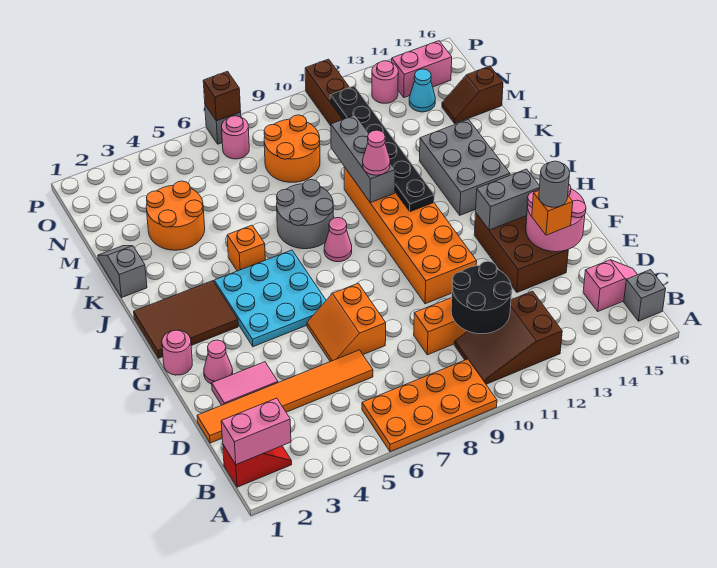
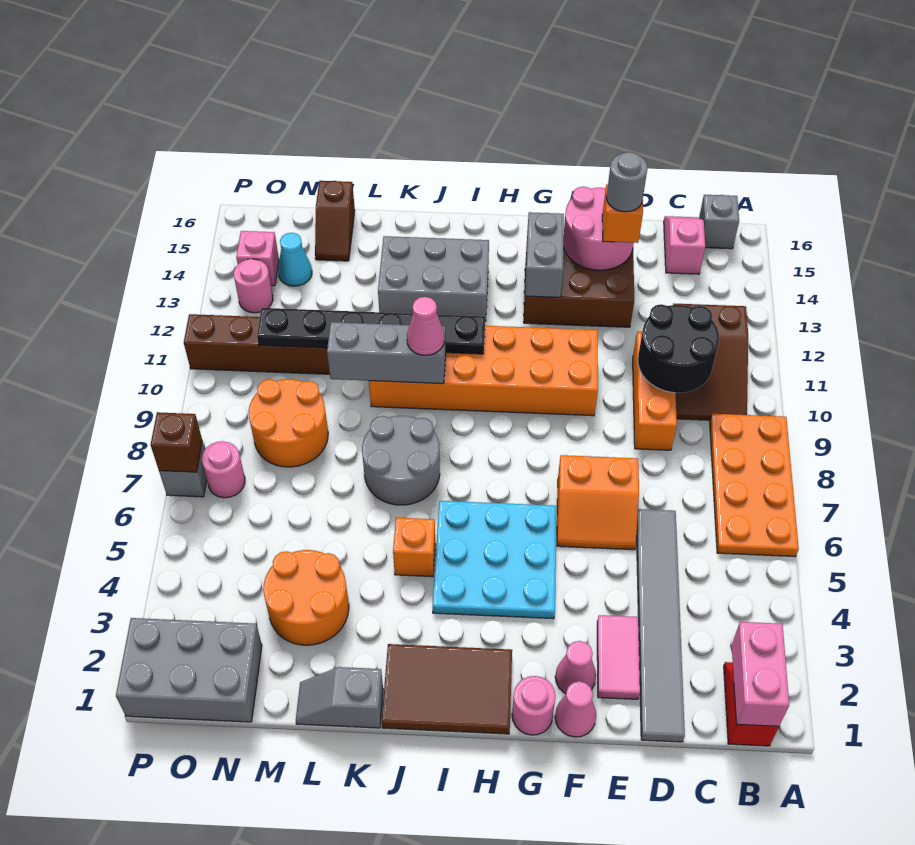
orange tile D1:D6 level 1 -> grey tile D1:D6 level 1
brown tile H1:I3 level 1 -> brown tile H1:J2 level 1
pink cone I8 level 1 -> pink cone F1 level 1
none -> grey brick N1:P2 level 1
pink brick O14:O15 level 1 -> pink brick O14 level 1

